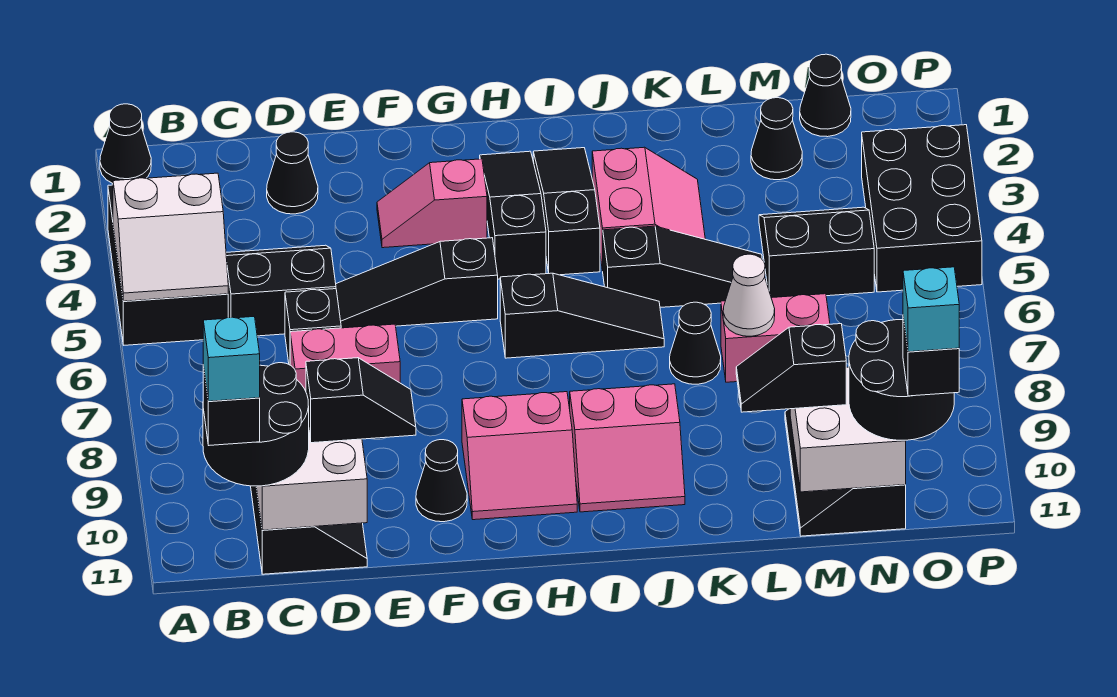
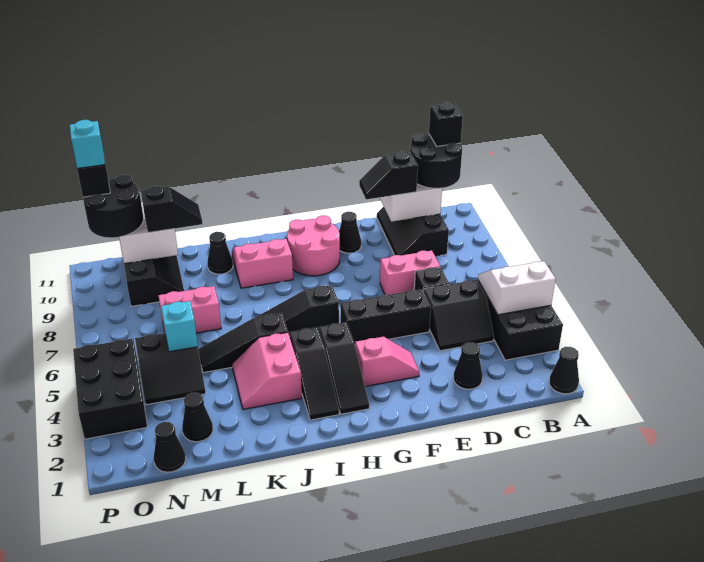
cyan brick B11 level 5 -> cyan brick M5 level 2
black slope E5:G5 level 1 top G -> black brick E5:G5 level 1
pink slope G9:H10 level 1 top 9 -> pink round brick G9:H10 level 1
black cone K7 level 1 -> black cone K10 level 1
white cone L7 level 2 -> none

